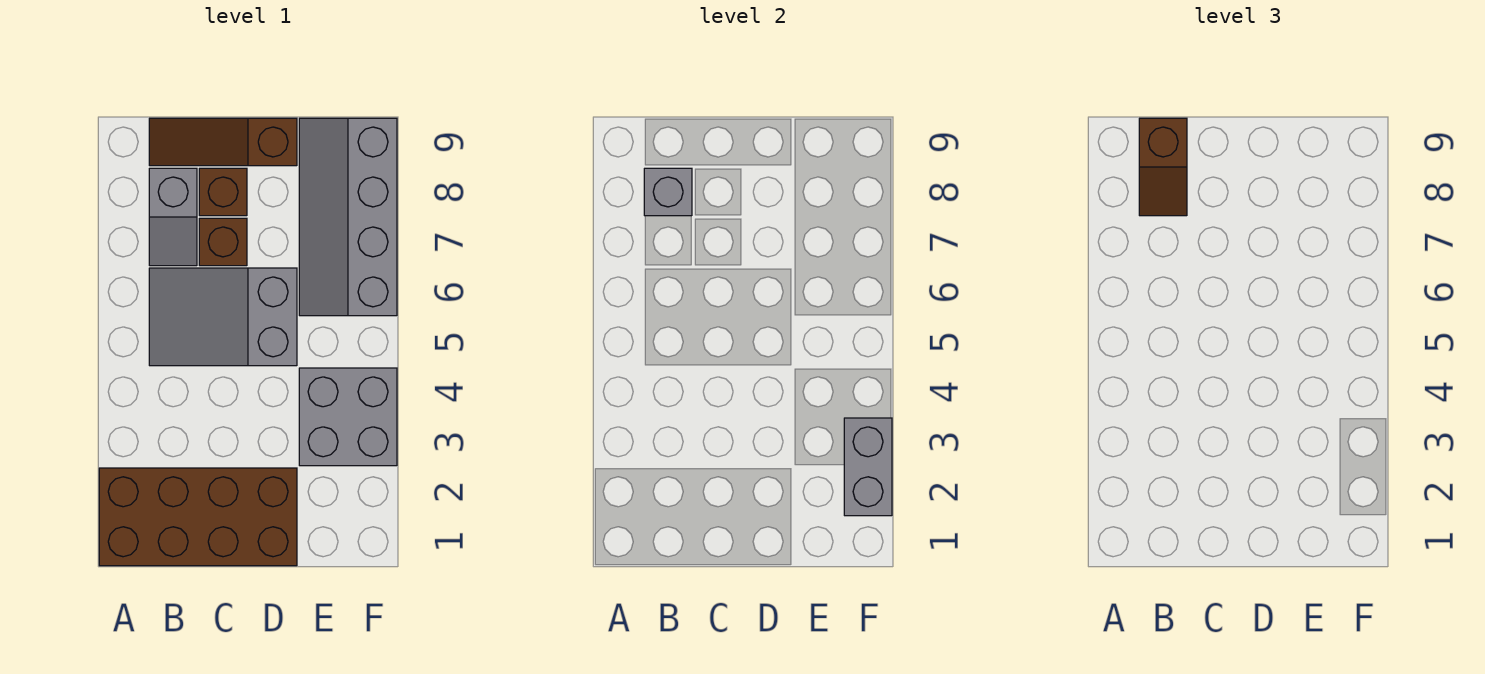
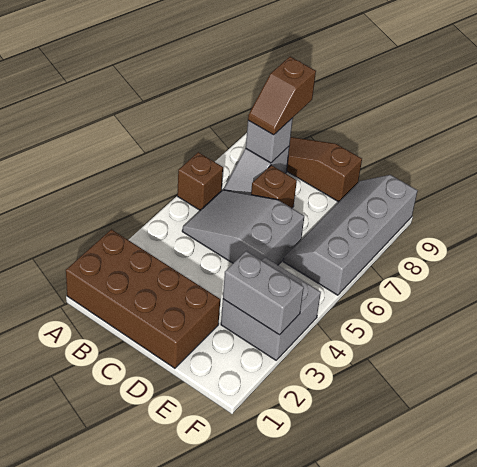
brown brick C8 level 1 -> brown brick A6 level 1
grey brick F2:F3 level 2 -> grey brick E3:F3 level 2

